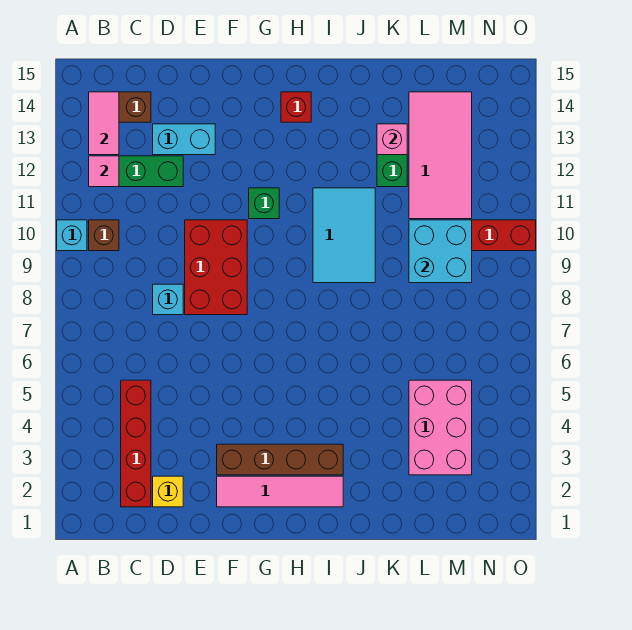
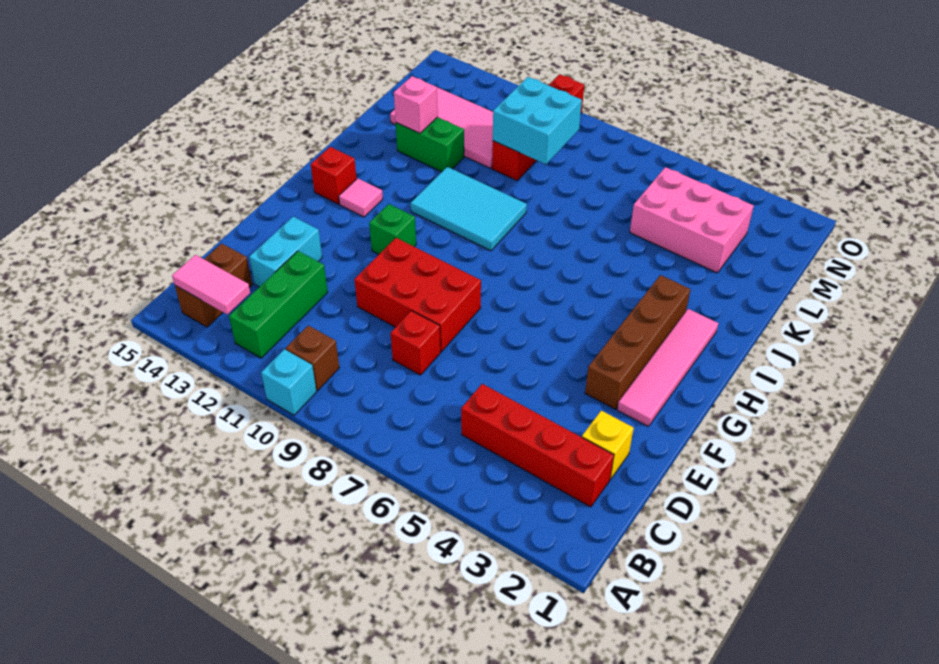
pink tile B12 level 2 -> pink tile H13 level 1
cyan brick D8 level 1 -> red brick D8 level 1

